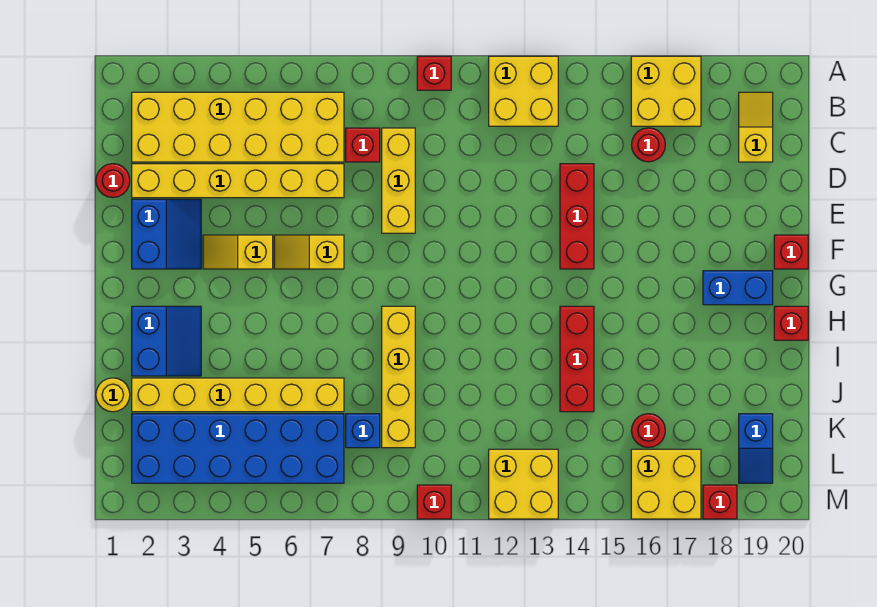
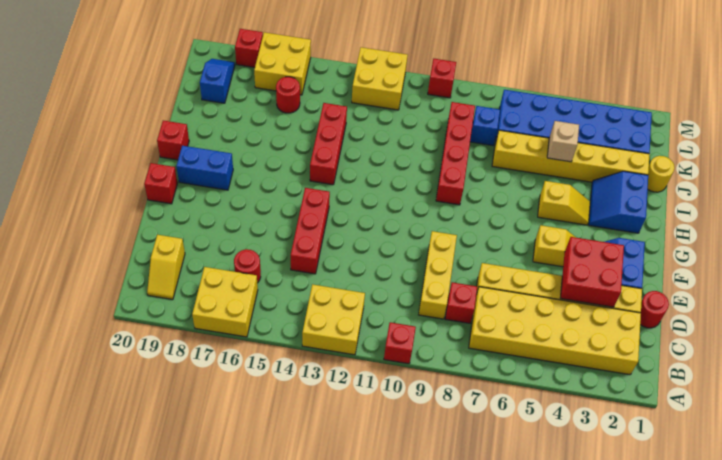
none -> red brick D3:E4 level 2
yellow slope F6:F7 level 1 top 7 -> yellow slope H4:H5 level 1 top 5
yellow brick H9:K9 level 1 -> red brick H9:K9 level 1
none -> tan brick J5 level 2

